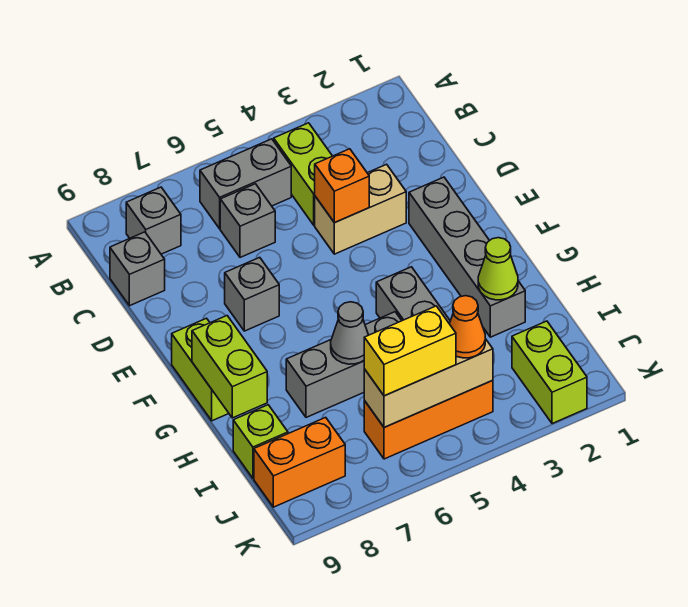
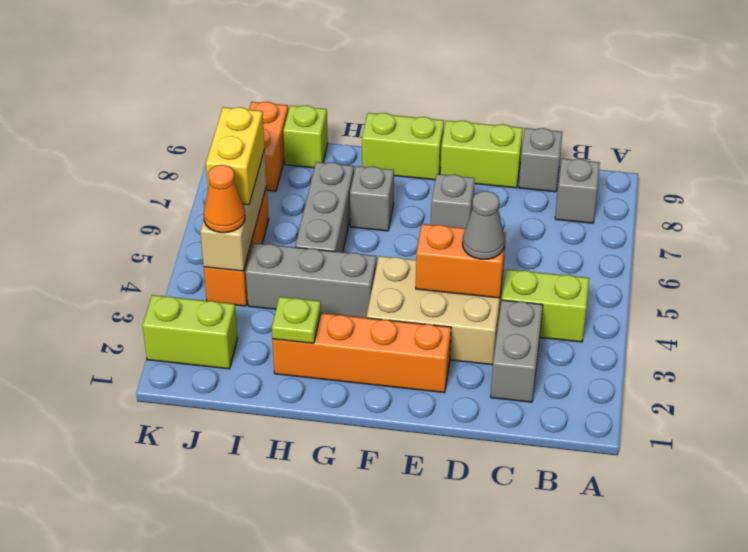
grey brick B5:B6 level 1 -> grey brick C2:C3 level 1
grey brick C6 level 1 -> grey brick G7 level 1
tan brick D3:D4 level 1 -> tan brick D3:F4 level 1
orange brick D4 level 2 -> orange brick D4:E4 level 2
grey brick E2:H2 level 1 -> orange brick E2:H2 level 1
lime brick G9:H9 level 2 -> lime brick D9:E9 level 1
lime cone H2 level 2 -> lime plate H2 level 2
grey cone H6 level 2 -> grey cone D4 level 3

